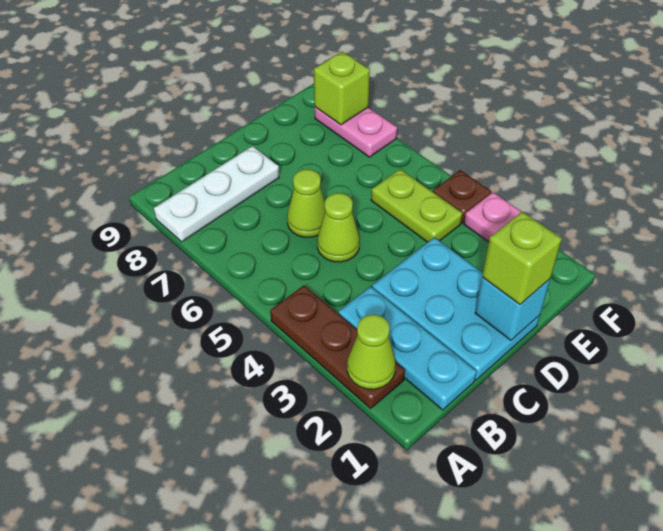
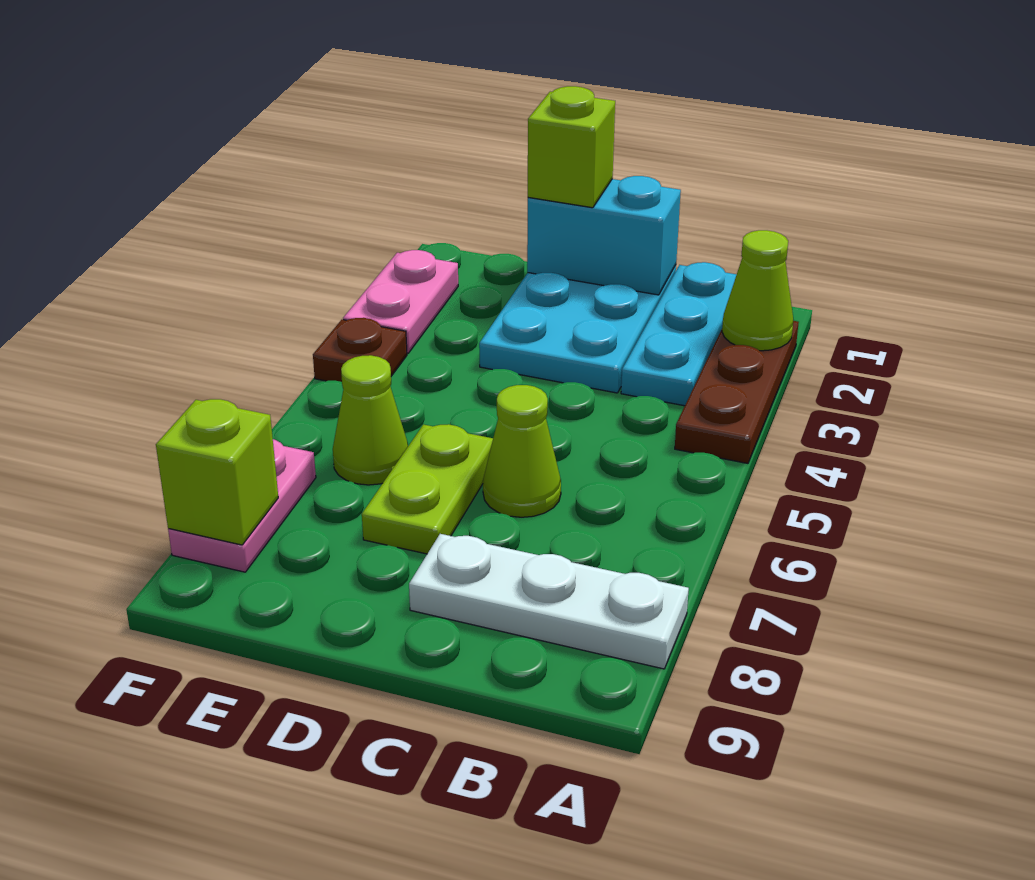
lime cone C5 level 1 -> lime cone E6 level 1
cyan brick D1 level 2 -> cyan brick C1:D1 level 2
lime plate E4:E5 level 1 -> lime plate D6:D7 level 1

